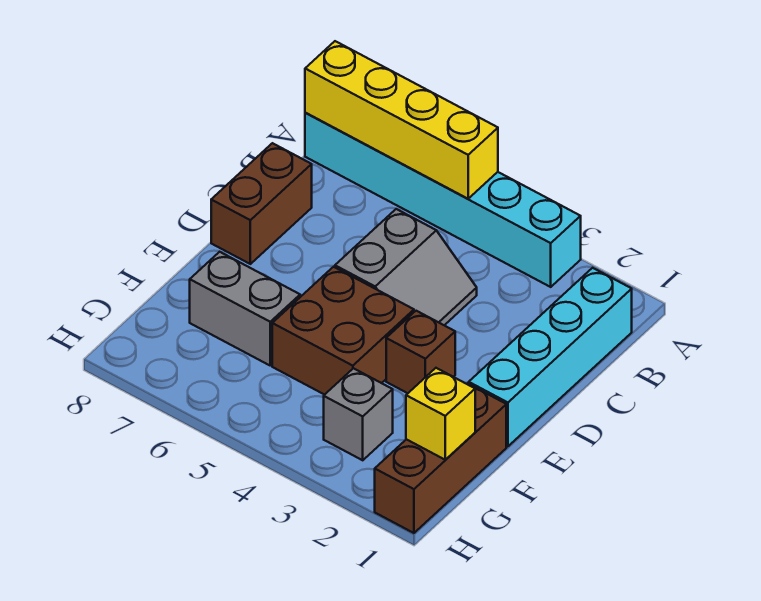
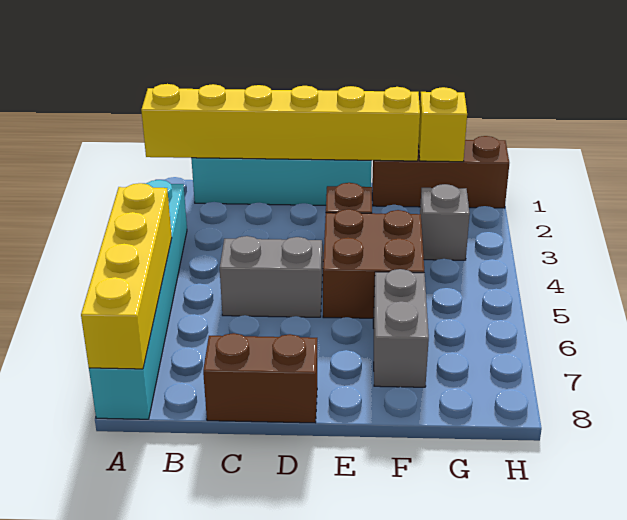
none -> yellow brick A1:F1 level 2

